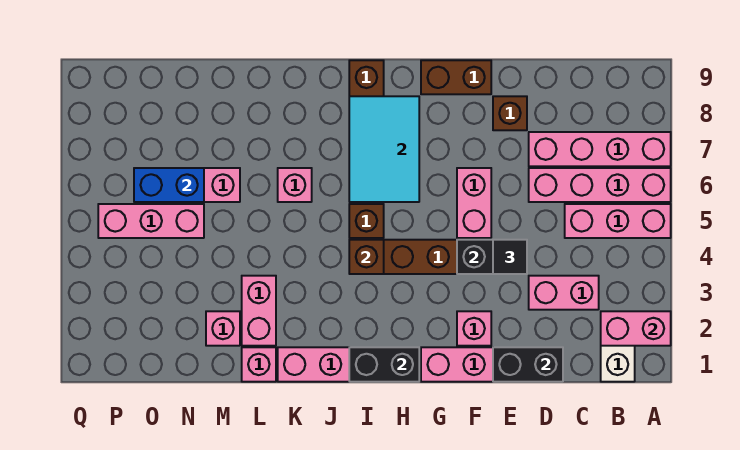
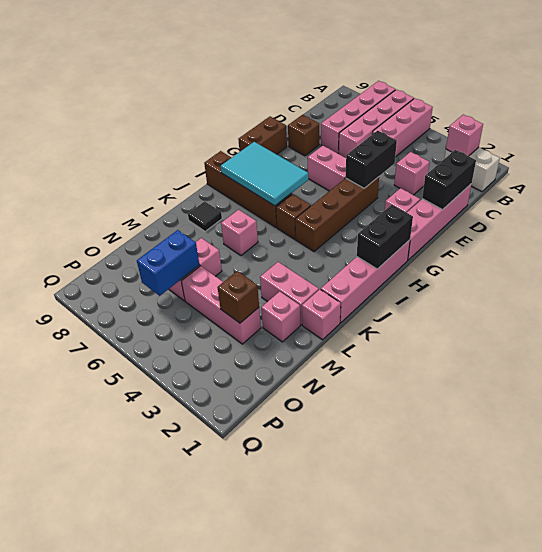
pink brick A2:B2 level 2 -> pink brick B2 level 2
pink brick C3:D3 level 1 -> pink brick D3 level 1
black tile E4 level 3 -> black tile K8 level 1
brown brick I4 level 2 -> brown brick N3 level 2
pink brick N5:P5 level 1 -> pink brick N3:N5 level 1

